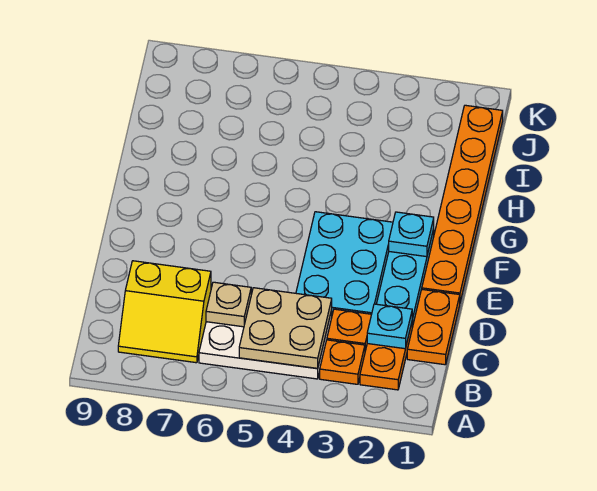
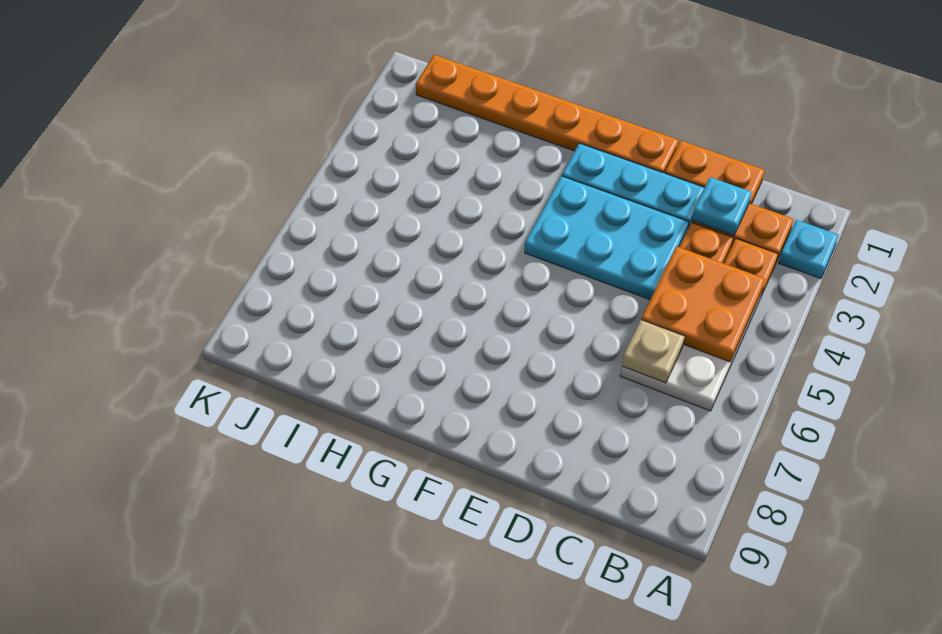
tan plate B4:C5 level 2 -> orange plate B4:C5 level 2
yellow slope B7:C8 level 1 top C -> none
cyan plate F2 level 2 -> cyan plate A2 level 1

